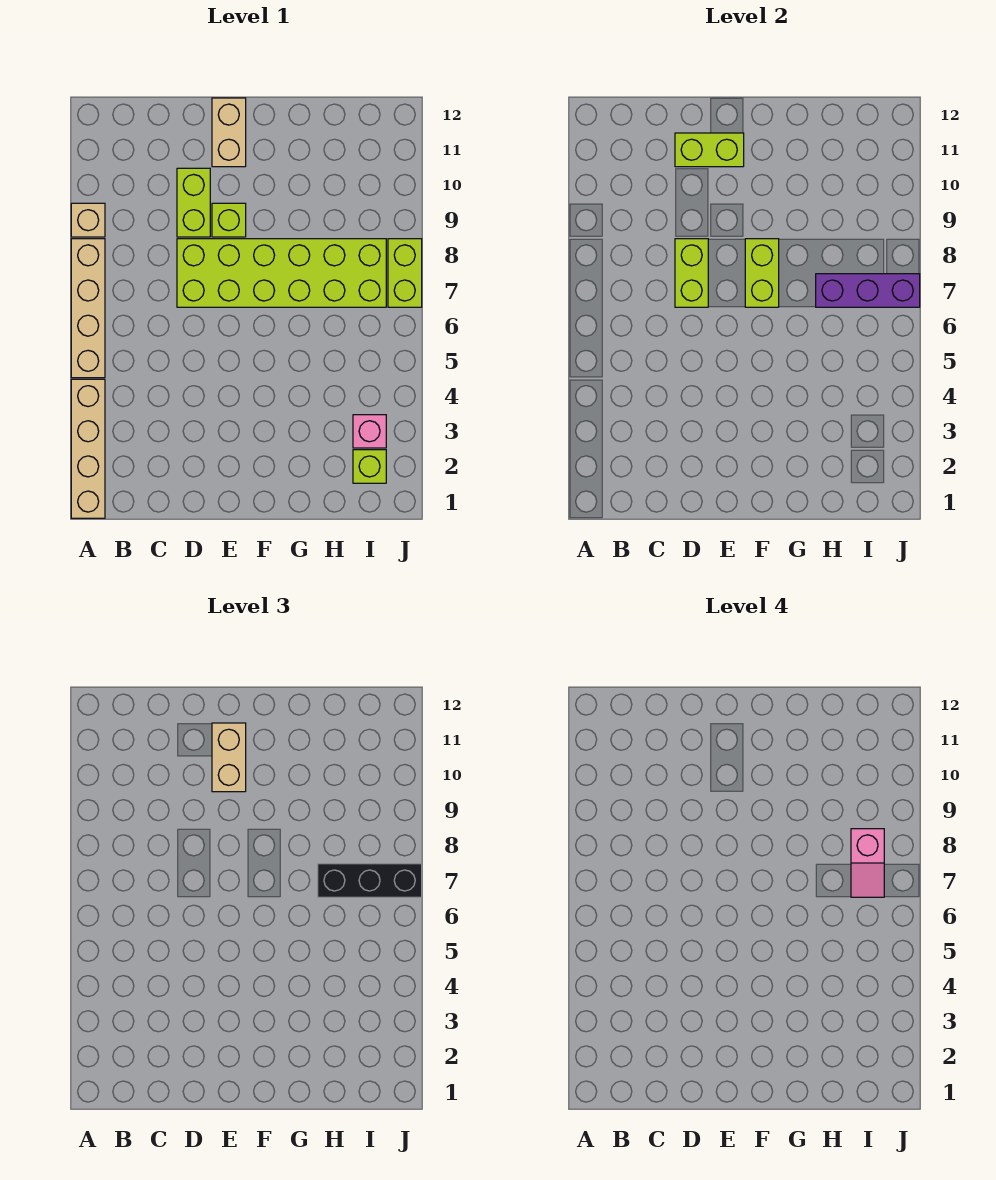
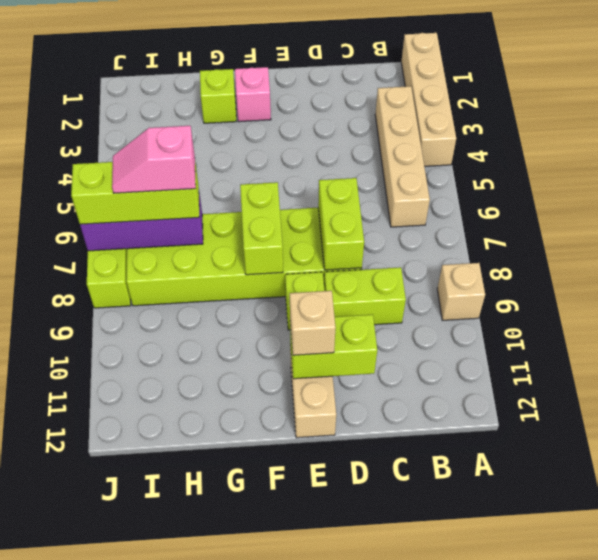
tan brick A5:A8 level 1 -> tan brick B3:B6 level 1
lime brick D9:D10 level 1 -> lime brick C9:D9 level 1
tan brick E10:E11 level 3 -> tan brick E11 level 3
black brick H7:J7 level 3 -> lime brick H7:J7 level 3
lime brick I2 level 1 -> lime brick G2 level 1
pink brick I3 level 1 -> pink brick F2 level 1
pink slope I7:I8 level 4 top 8 -> pink slope H7:I7 level 4 top H

